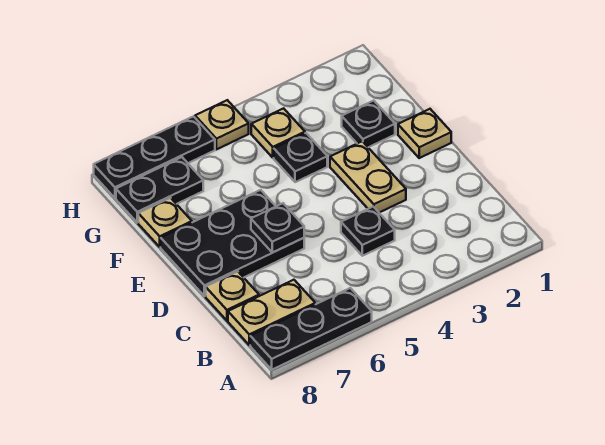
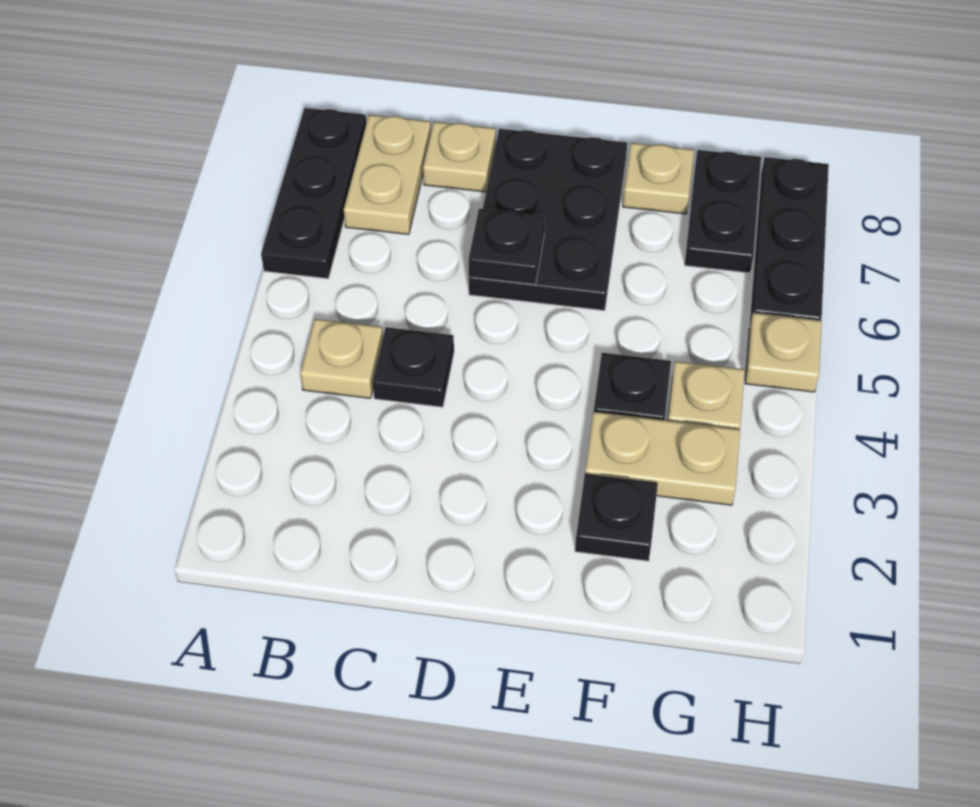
tan plate D3:E3 level 1 -> tan plate F3:G3 level 1
tan plate E1 level 1 -> tan plate B4 level 1

